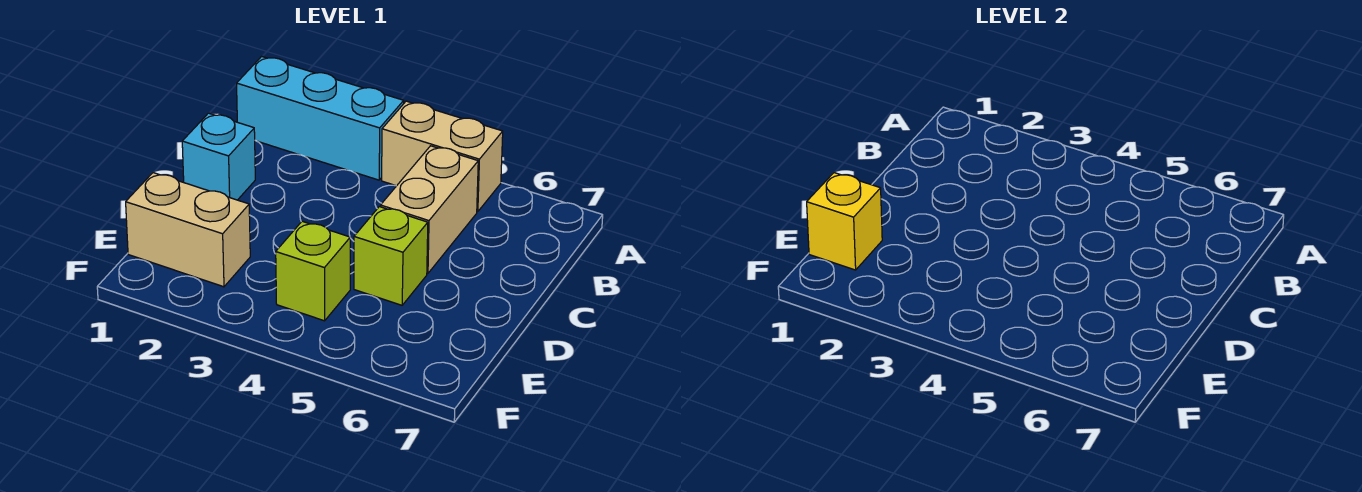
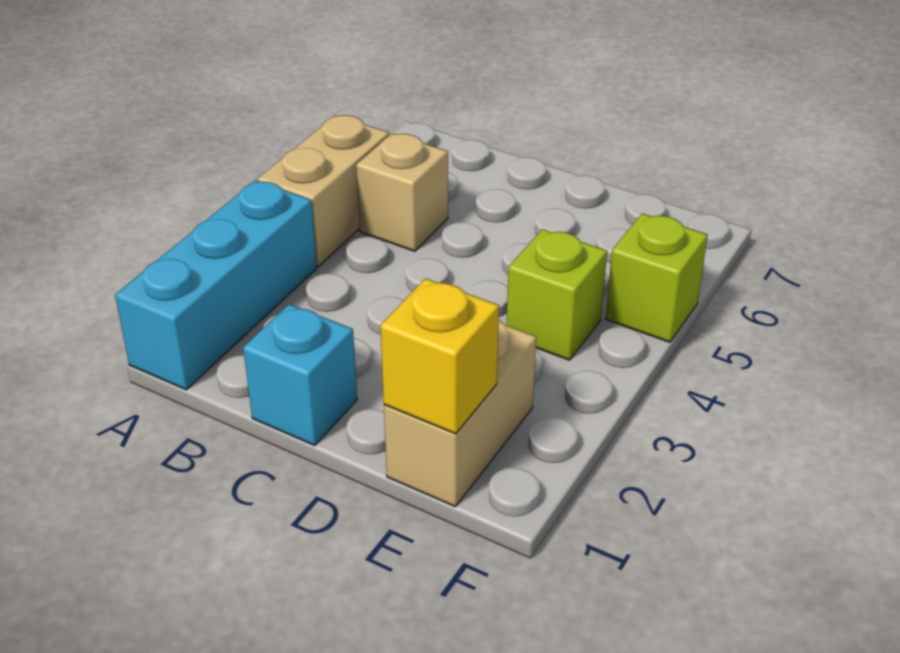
tan brick B5:C5 level 1 -> tan brick B5 level 1
lime brick D5 level 1 -> lime brick F5 level 1

